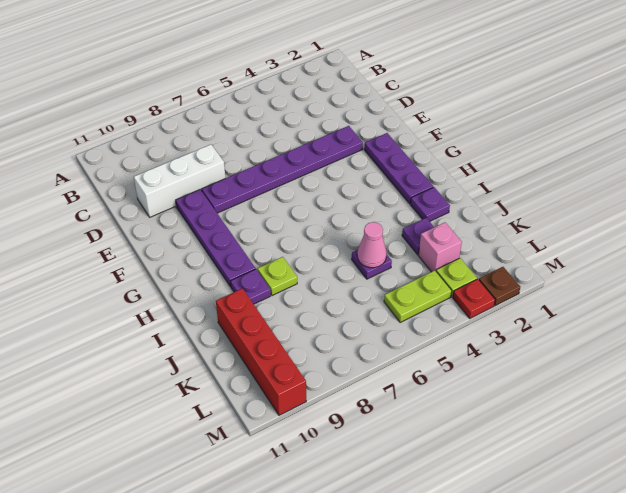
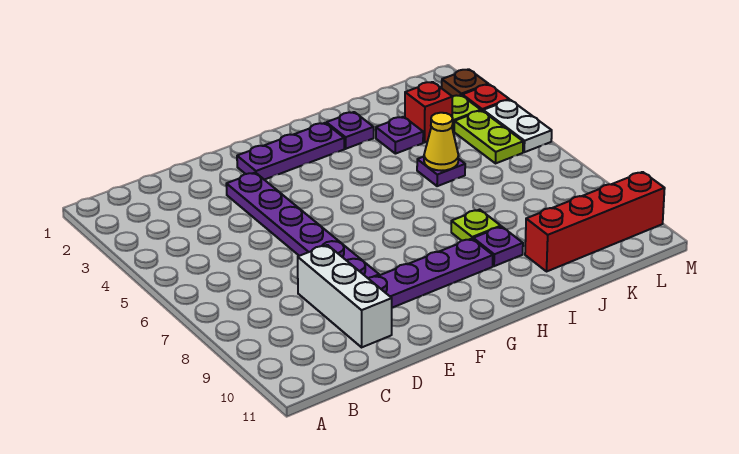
pink cone J5 level 2 -> yellow cone J5 level 2
pink brick K3 level 1 -> red brick K3 level 1
none -> white plate M4:M5 level 1

